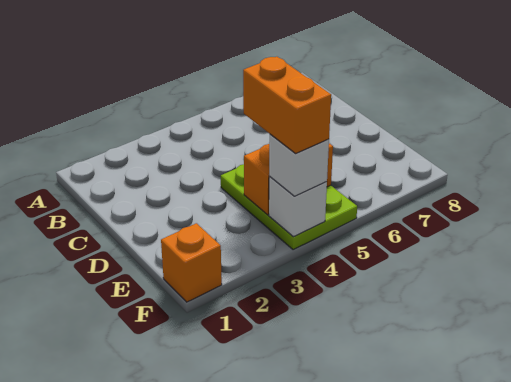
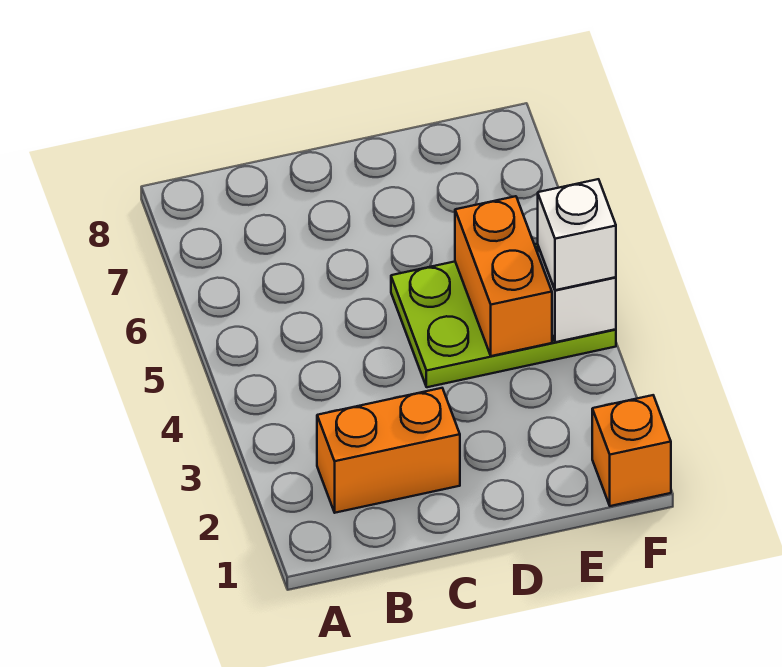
orange brick E4:F4 level 4 -> orange brick B2:C2 level 1

